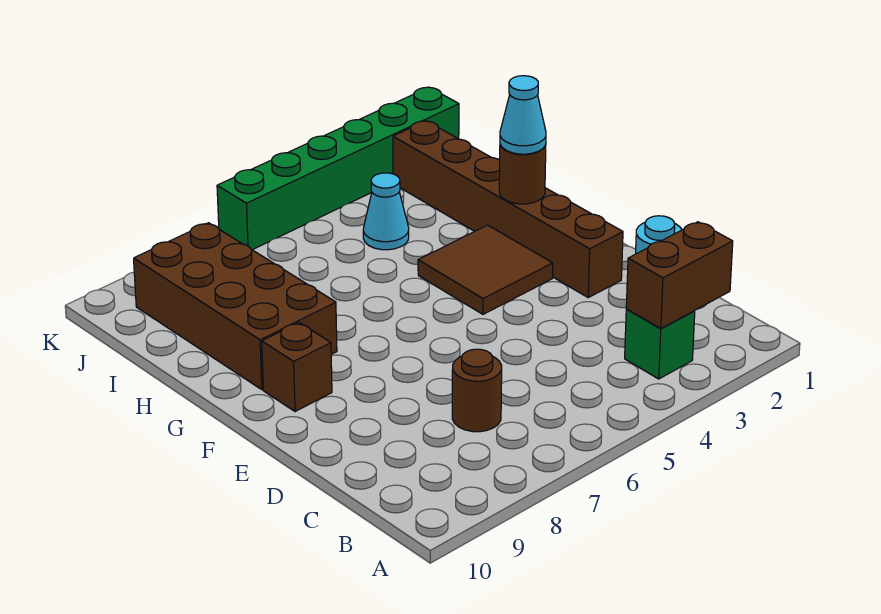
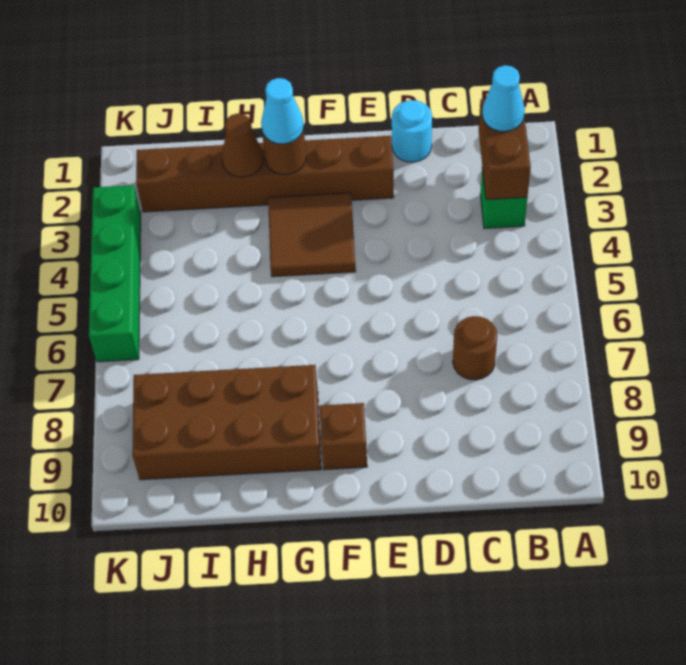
none -> brown cone H2 level 2
cyan cone I4 level 1 -> cyan cone B2 level 3
green brick K1:K6 level 1 -> green brick K3:K6 level 1

